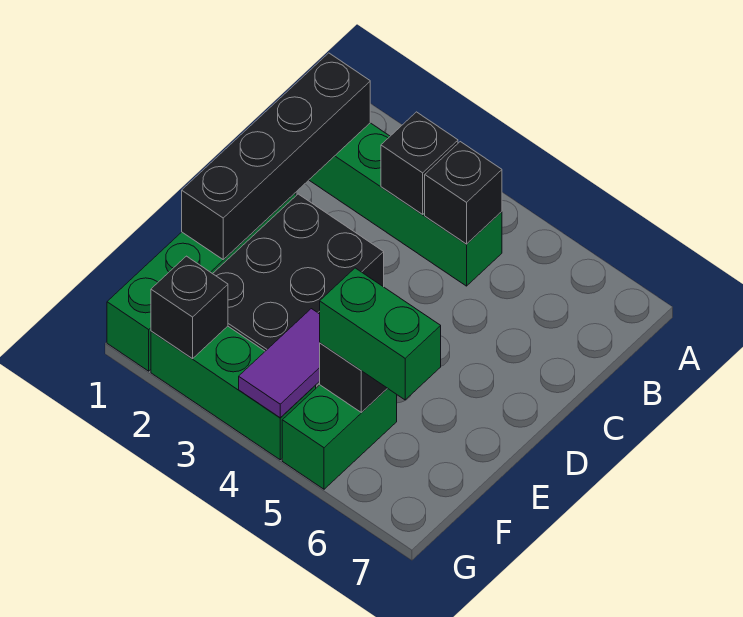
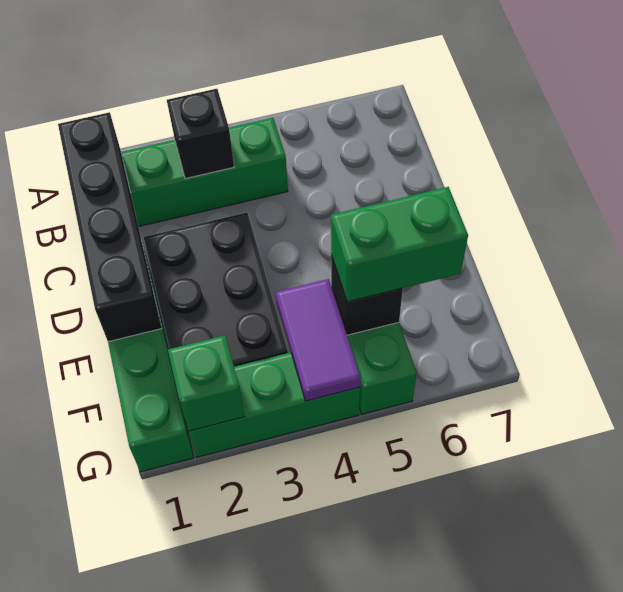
black brick B4 level 2 -> none
black brick G2 level 2 -> green brick G2 level 2

